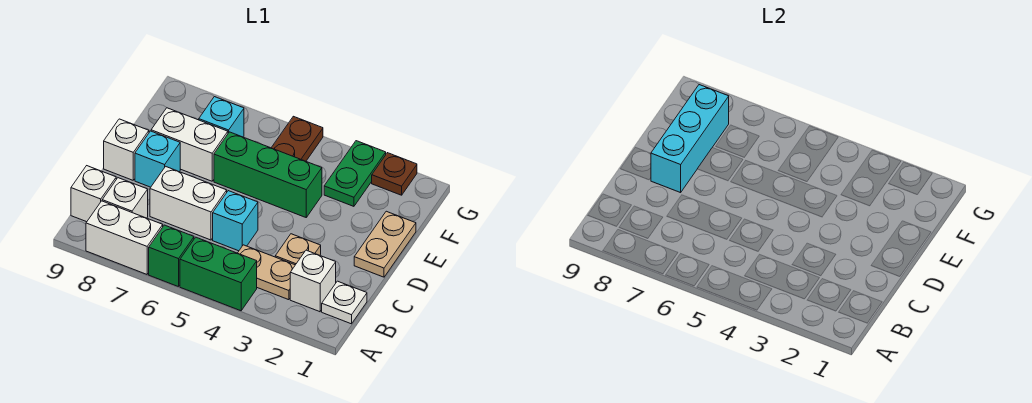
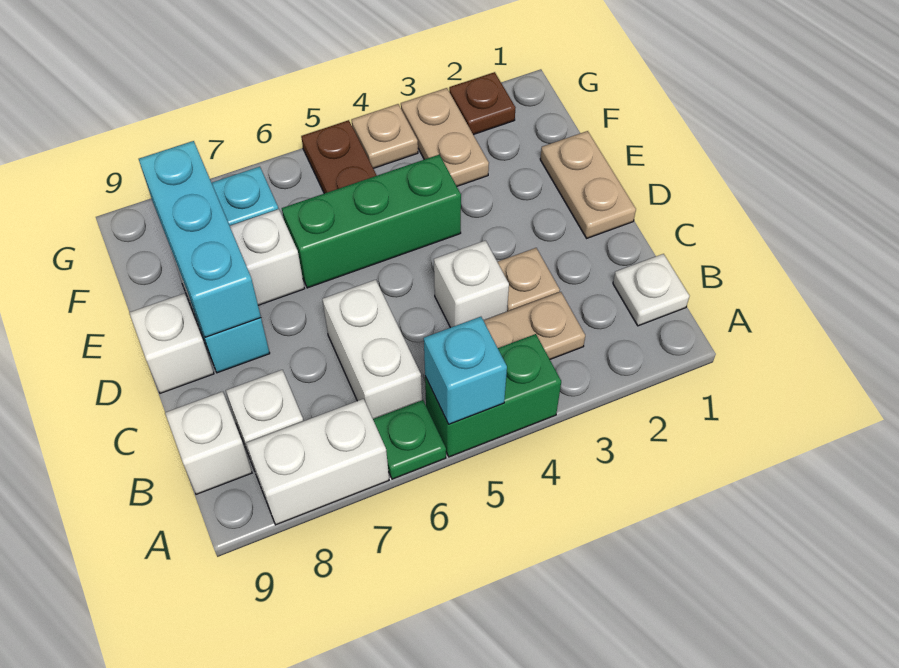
green brick A6 level 1 -> green plate A6 level 1
white brick B2 level 1 -> white brick C4 level 1
cyan brick C5 level 1 -> cyan brick A5 level 2
white brick C6:C7 level 1 -> white brick B6:C6 level 1
green plate F3:G3 level 1 -> tan plate F3:G3 level 1
none -> tan plate G4 level 1

